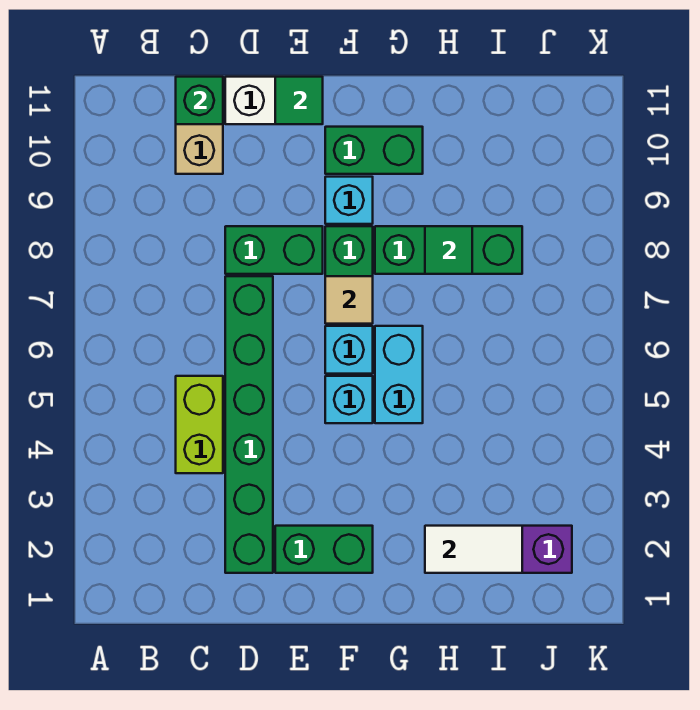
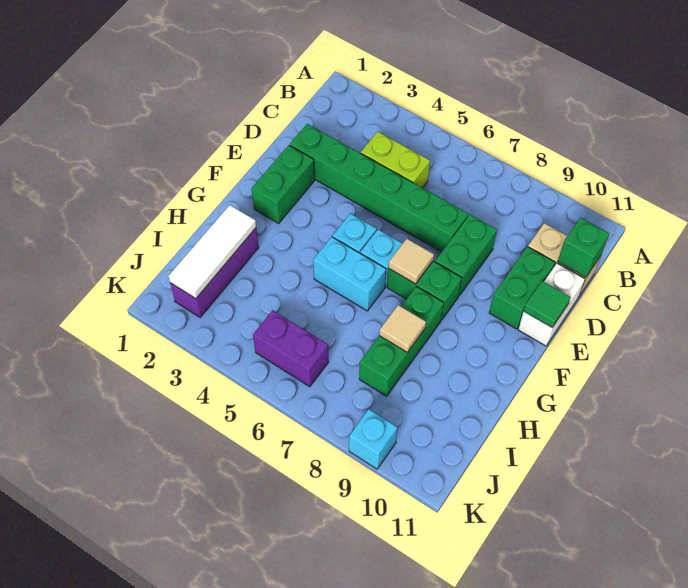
cyan brick F9 level 1 -> cyan brick K9 level 1
green brick F10:G10 level 1 -> green brick D10:E10 level 1
white tile H2:I2 level 2 -> white tile H2:J2 level 2
green tile H8 level 2 -> tan tile H8 level 2
none -> purple brick J5:J6 level 1

